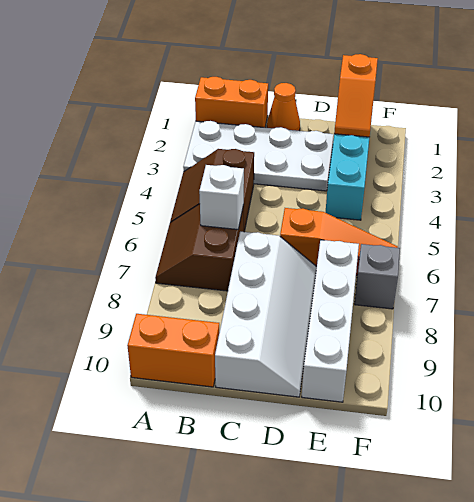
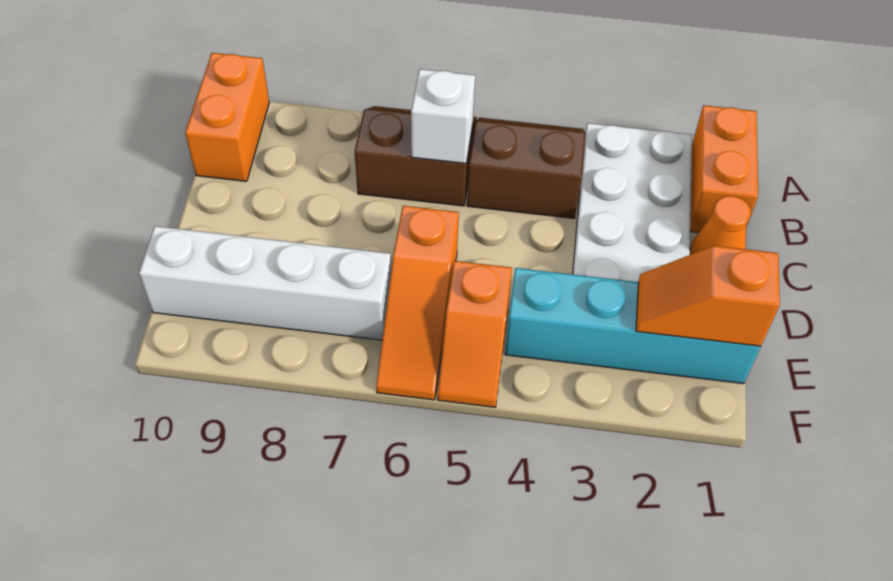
white slope C7:D10 level 1 top C -> none
none -> orange slope E5:F5 level 1 top E
grey brick F7 level 1 -> none

